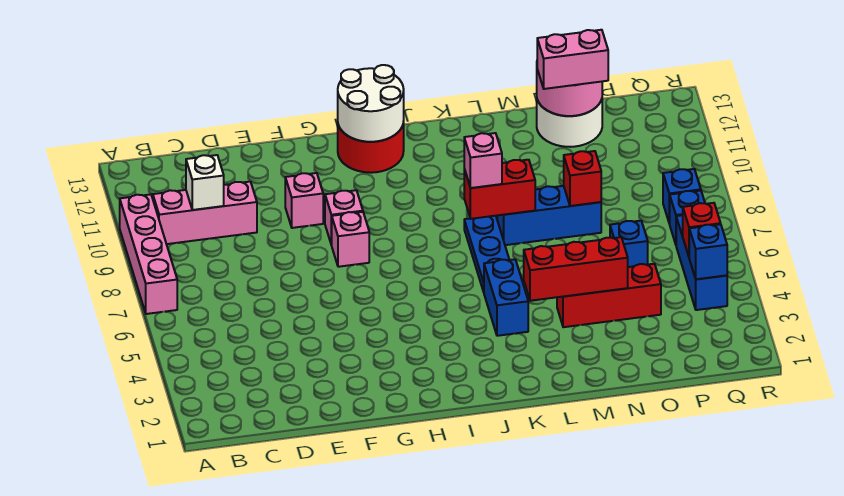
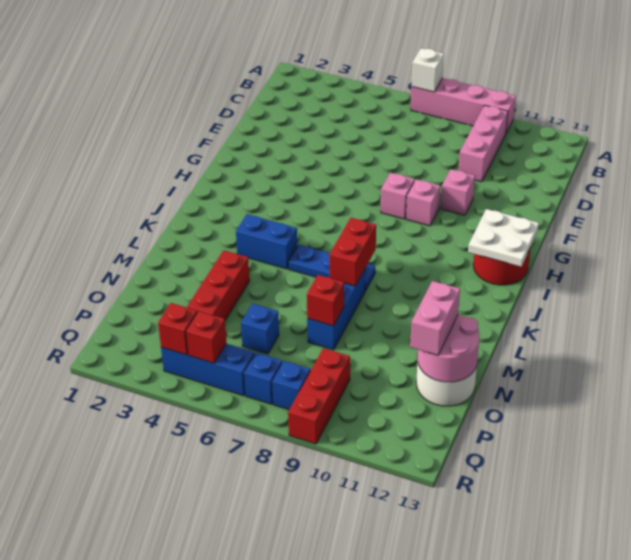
white brick C10 level 2 -> white brick A7 level 2
white round brick H12:I13 level 2 -> white plate H12:I13 level 2
pink brick K8 level 3 -> none
red brick L4:N4 level 2 -> red brick P9:R9 level 1
blue brick Q4 level 2 -> red brick Q4 level 2

